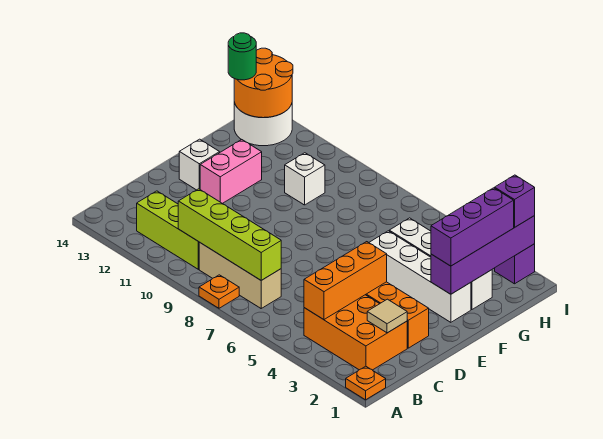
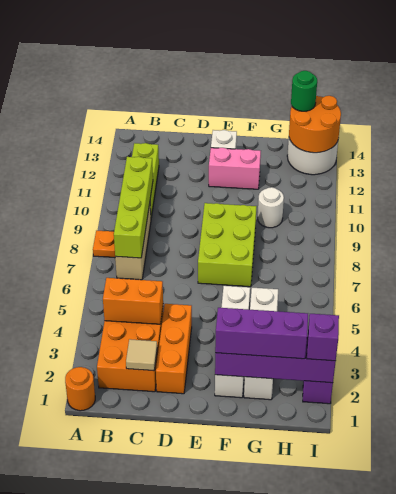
orange plate A1 level 1 -> orange round brick A1 level 1
orange brick B4:D4 level 2 -> orange brick B4:C4 level 2
none -> lime brick E7:F9 level 1
white brick G10 level 1 -> white round brick G10 level 1

